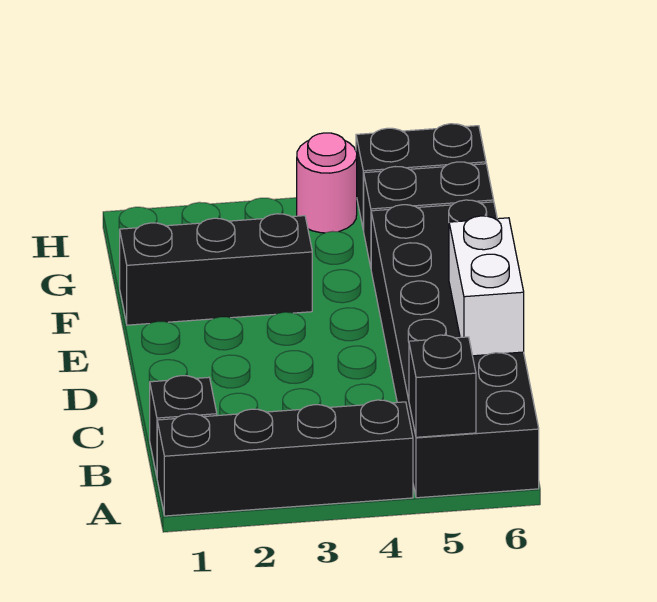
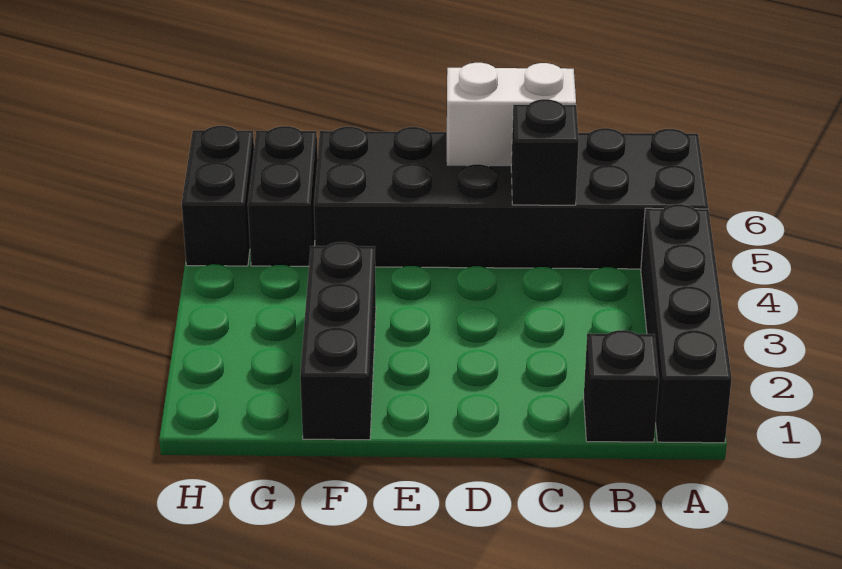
black brick A5 level 2 -> black brick C5 level 2
pink round brick H4 level 1 -> none

